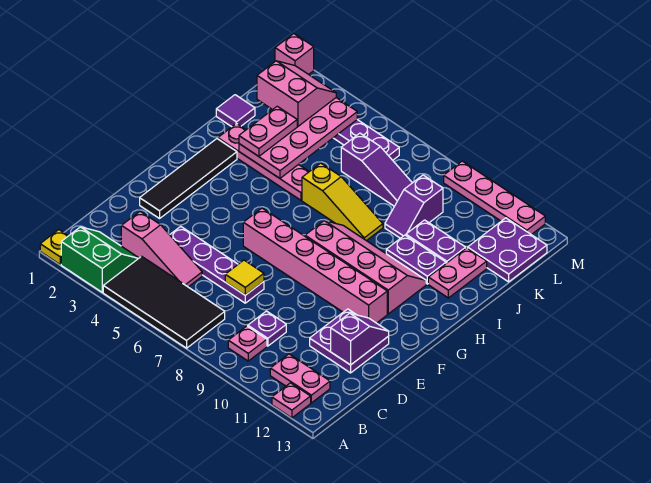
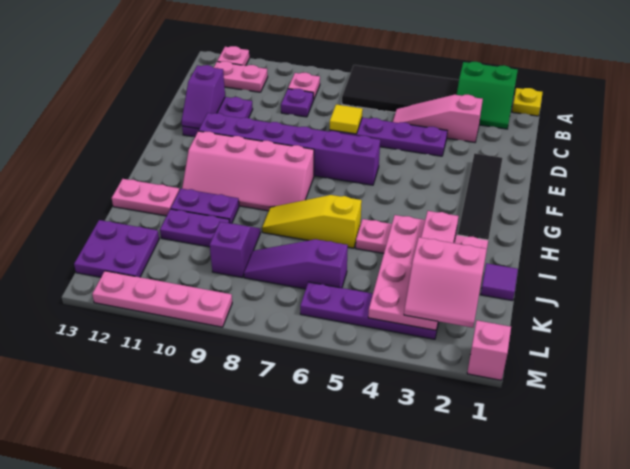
pink brick F6:F11 level 1 -> purple brick F6:F11 level 1
pink plate I12:J12 level 1 -> pink plate I12:I13 level 1

